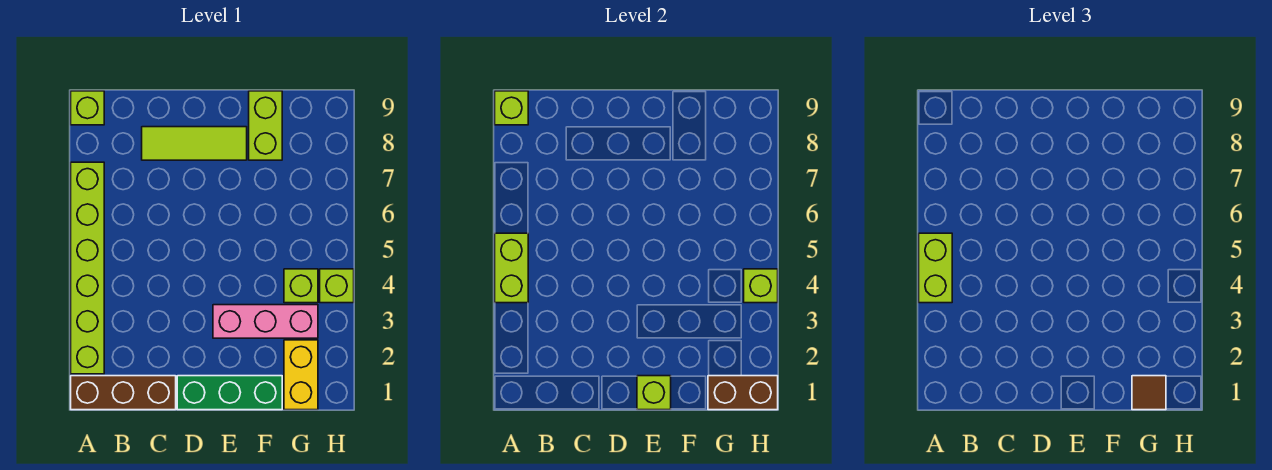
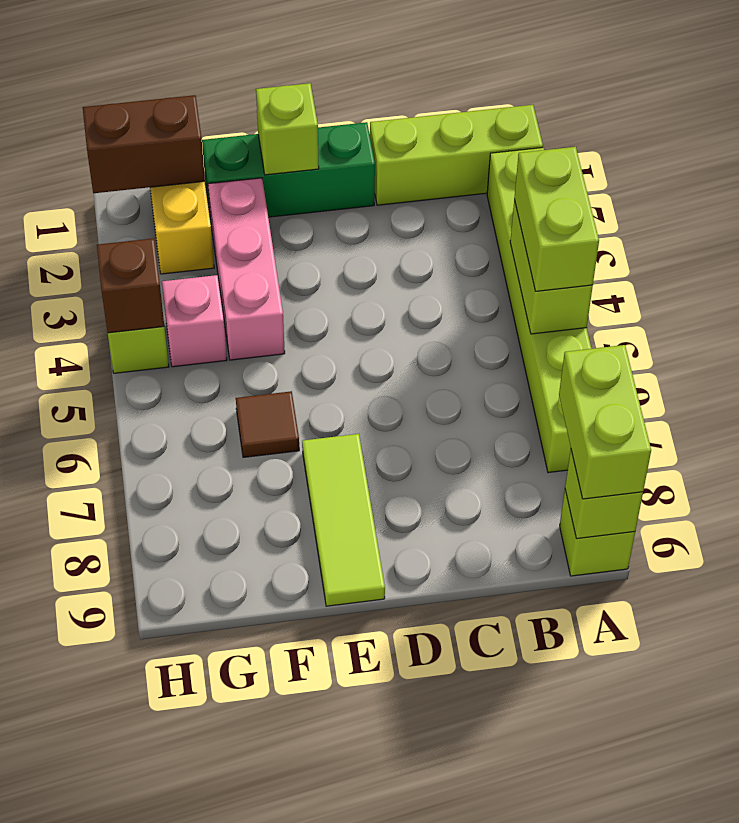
brown brick A1:C1 level 1 -> lime brick A1:C1 level 1
lime tile C8:E8 level 1 -> lime tile E7:E9 level 1
pink brick E3:G3 level 1 -> pink brick F2:F4 level 1
lime brick F8:F9 level 1 -> lime brick A8:A9 level 3
brown tile G1 level 3 -> brown tile F6 level 1
lime brick G4 level 1 -> pink brick G4 level 1
lime brick H4 level 2 -> brown brick H4 level 2

